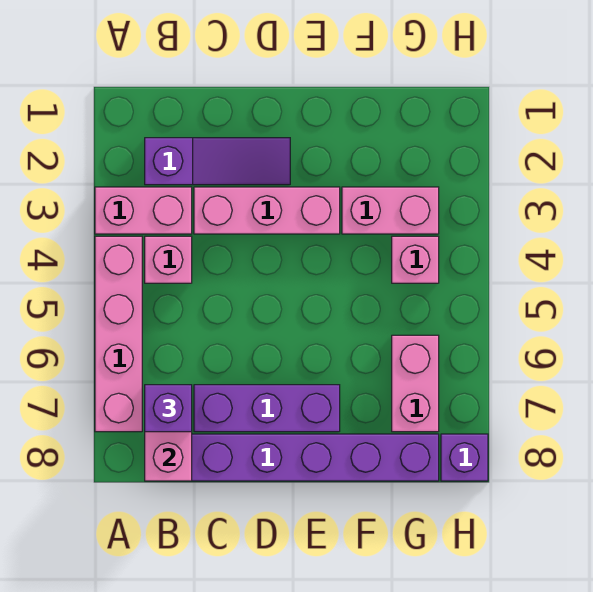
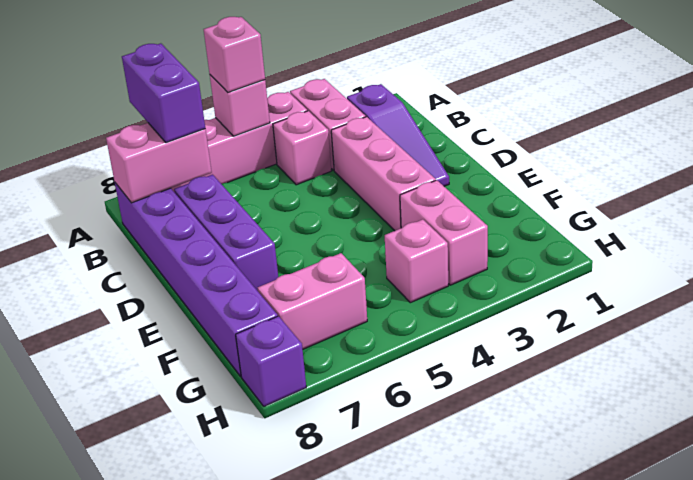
none -> pink brick A5 level 2
none -> pink brick A5 level 3
purple brick B7 level 3 -> purple brick A7:B7 level 3

